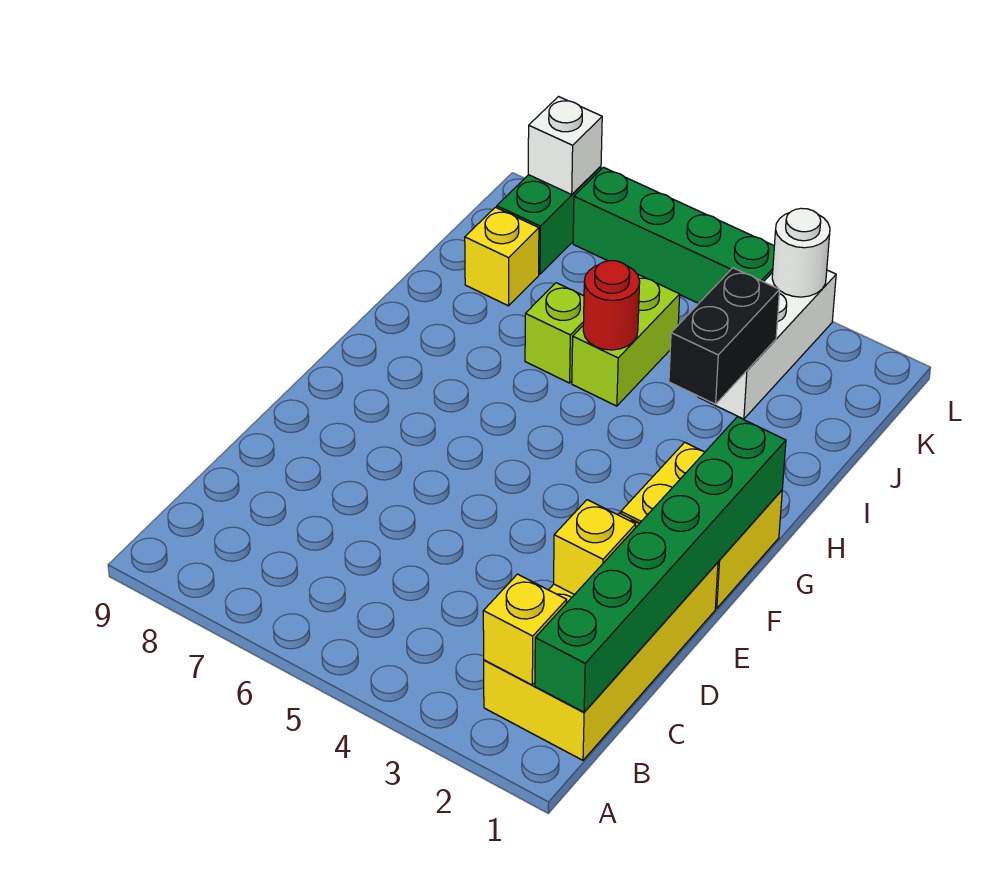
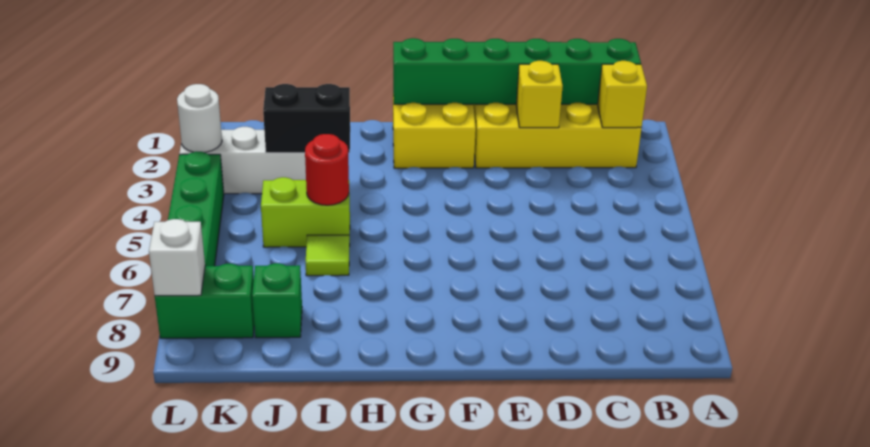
lime brick I6 level 1 -> lime tile I6 level 1
yellow brick J8 level 1 -> green brick J8 level 1

